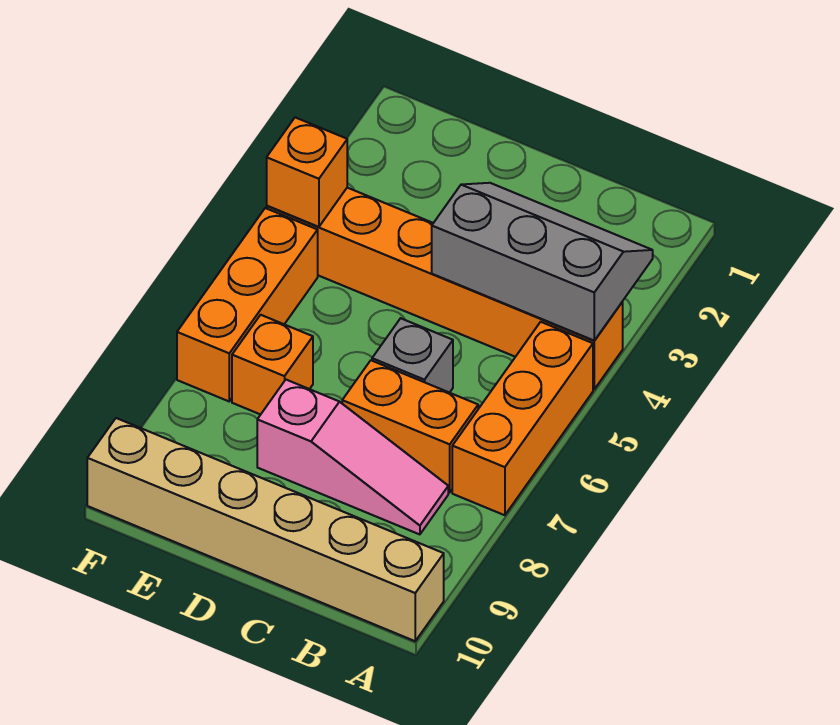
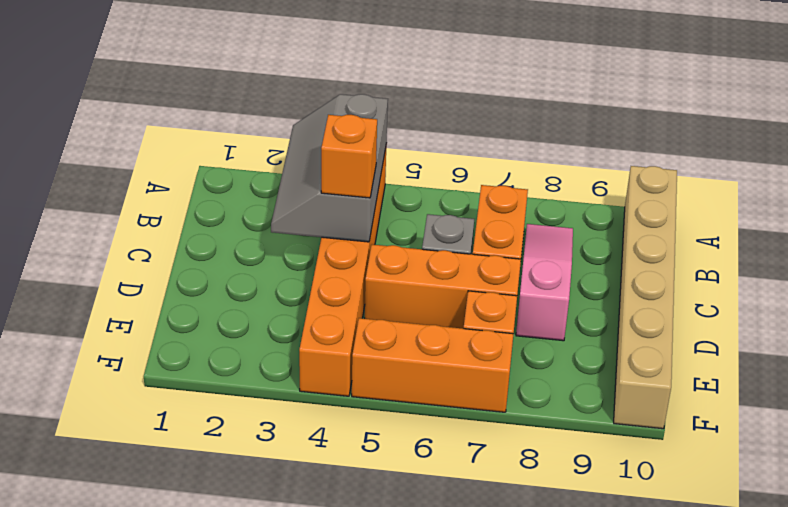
orange brick A5:A7 level 1 -> orange brick D5:D7 level 1
orange brick F4 level 2 -> orange brick C4 level 3

